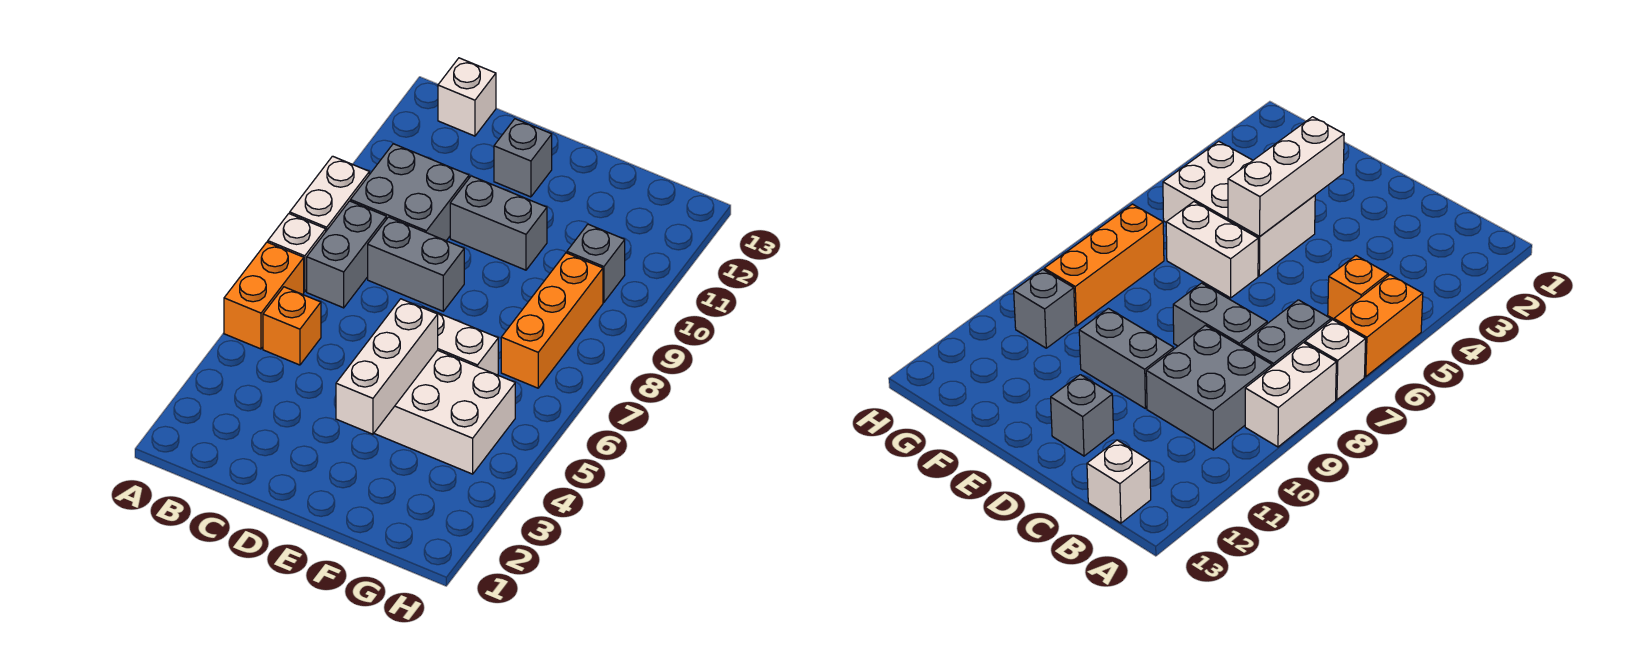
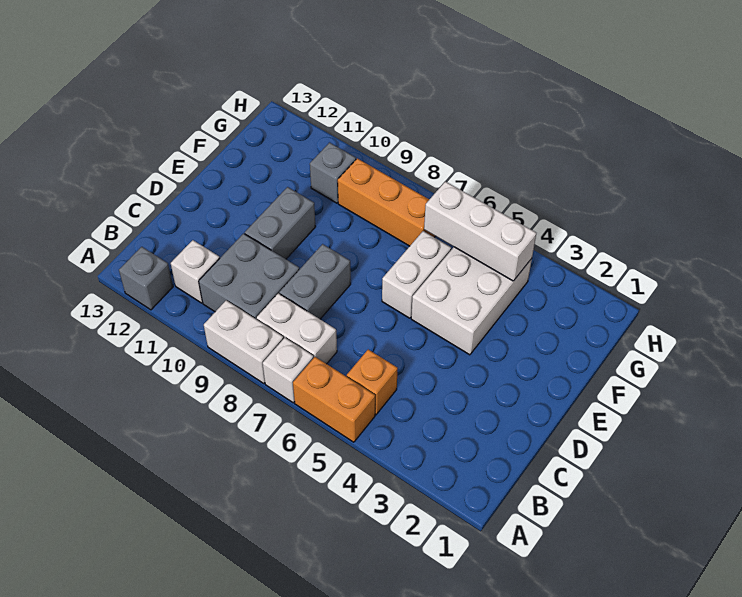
grey brick B7:B8 level 1 -> white brick B7:B8 level 1
white brick B13 level 1 -> white brick B11 level 1
grey brick D12 level 1 -> grey brick A12 level 1
white brick E3:E5 level 2 -> white brick G4:G6 level 2

